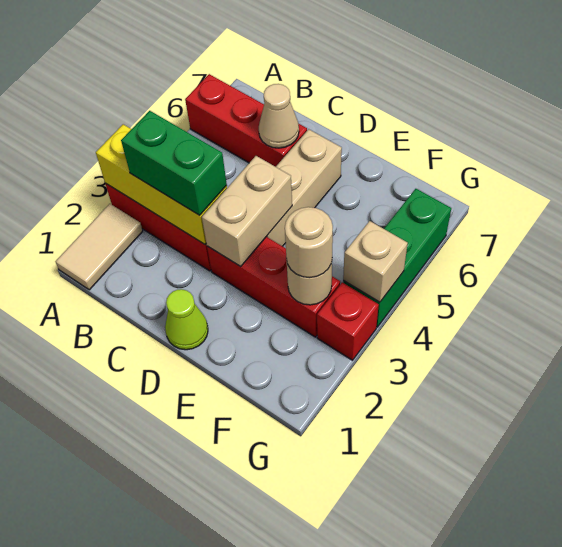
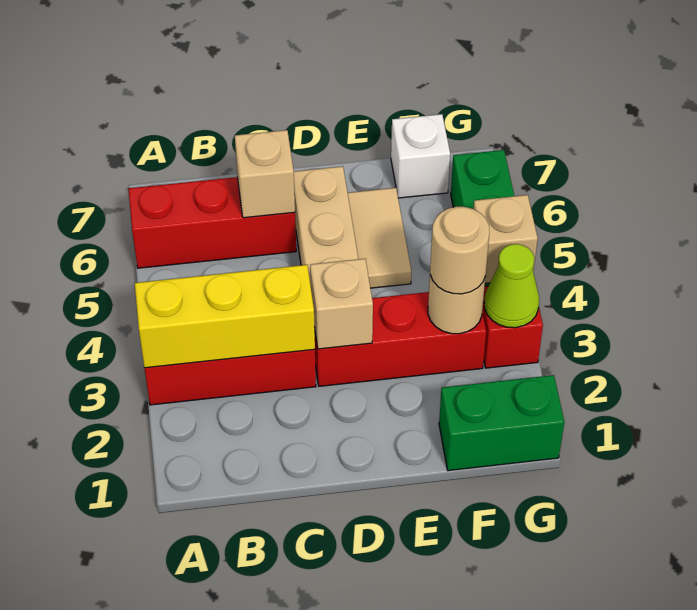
tan tile A1:A2 level 1 -> tan tile E5:E6 level 1
green brick B3:C3 level 3 -> green brick F1:G1 level 1
tan cone C6 level 2 -> tan brick C6 level 2
lime cone D1 level 1 -> lime cone G3 level 2
tan brick D3:D4 level 2 -> tan brick D3 level 2
none -> white brick F7 level 1

